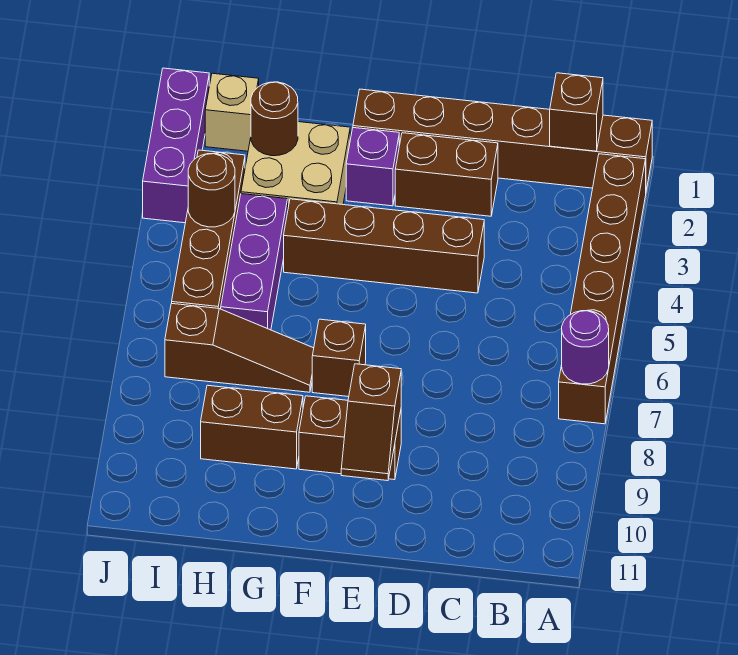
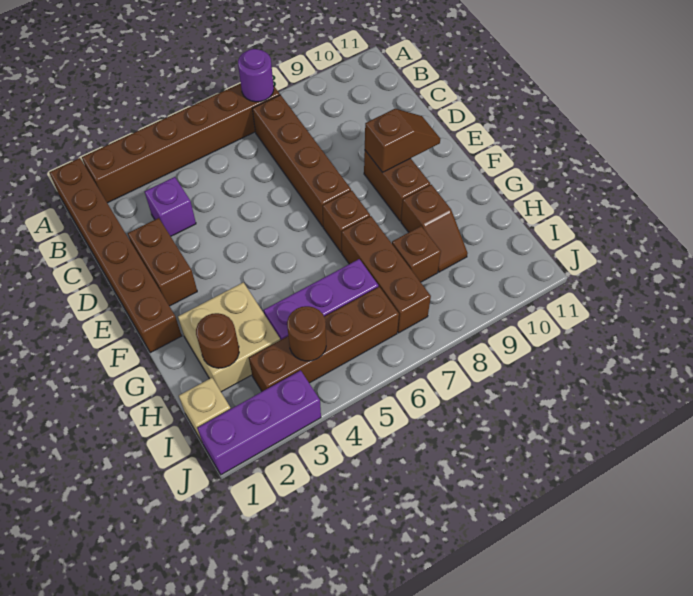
brown brick B1 level 2 -> brown brick H8 level 1
brown brick D4:G4 level 1 -> brown brick B7:E7 level 1
purple brick F2 level 1 -> purple brick C3 level 1
brown slope G7:I7 level 1 top I -> brown brick G7:I7 level 1
brown brick G9:H9 level 1 -> brown slope G9:H9 level 1 top G

